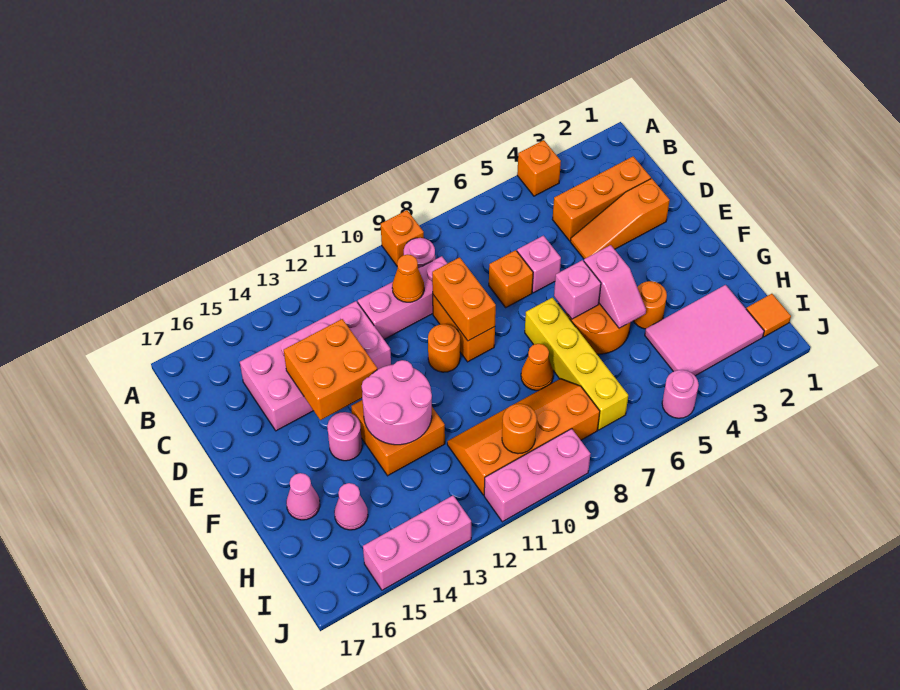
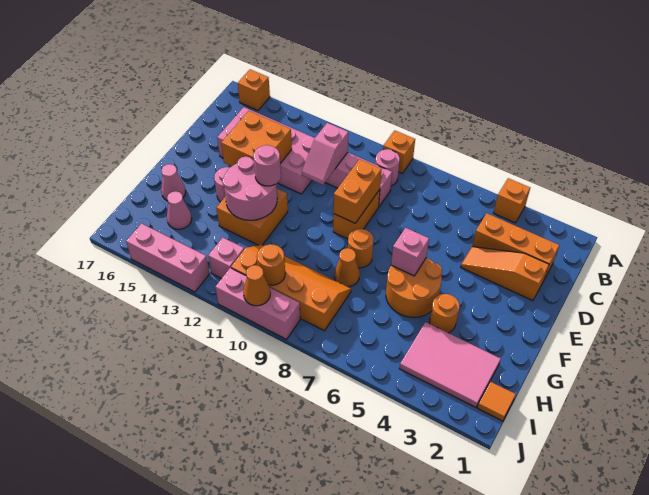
orange cone C10 level 2 -> orange cone J10 level 2
pink brick D6 level 1 -> pink brick I12 level 1
orange brick D7 level 1 -> orange brick A16 level 1
orange round brick E10 level 1 -> orange round brick F8 level 1
pink slope F5:G5 level 2 top F -> pink slope C11:D11 level 2 top C
yellow brick F7:I7 level 1 -> none
pink round brick J5 level 1 -> pink round brick F12 level 3

